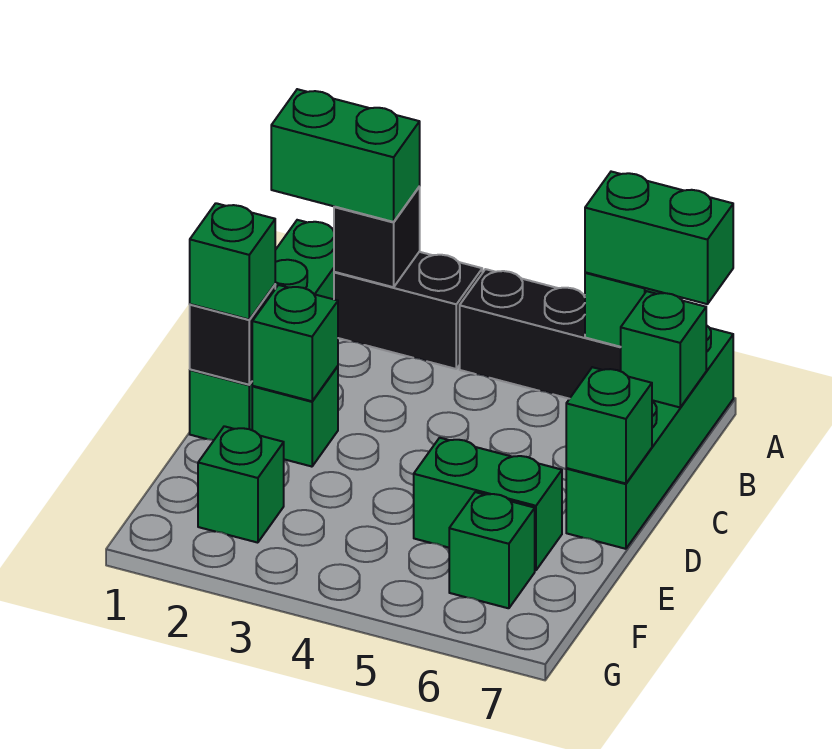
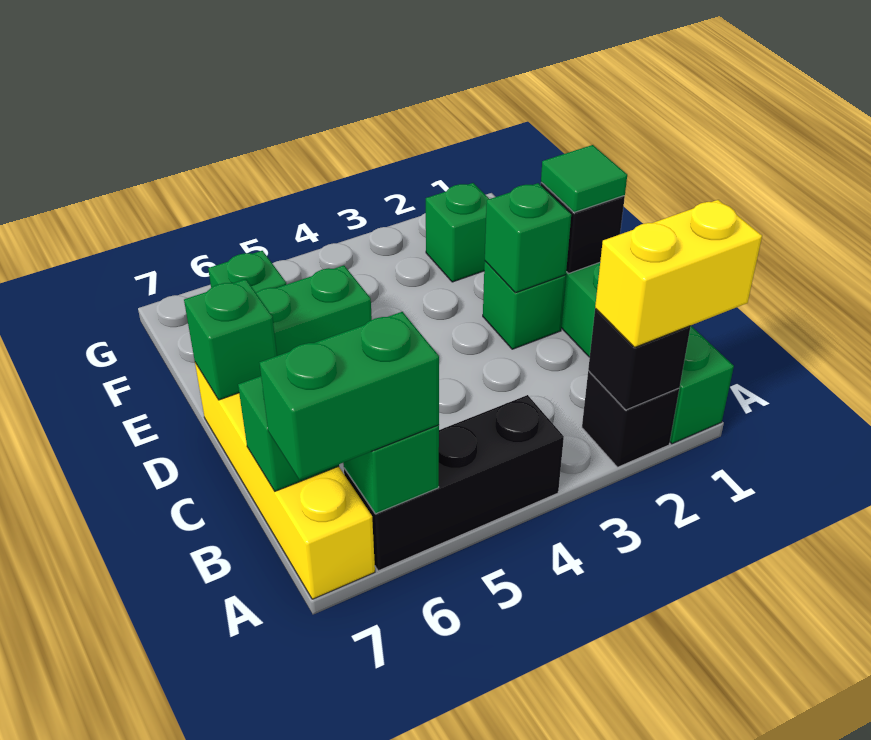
green brick A1:A2 level 3 -> yellow brick A1:A2 level 3
black brick A2:A3 level 1 -> black brick A2 level 1
green brick A7:D7 level 1 -> yellow brick A7:D7 level 1
green brick D1 level 3 -> green tile D1 level 3

